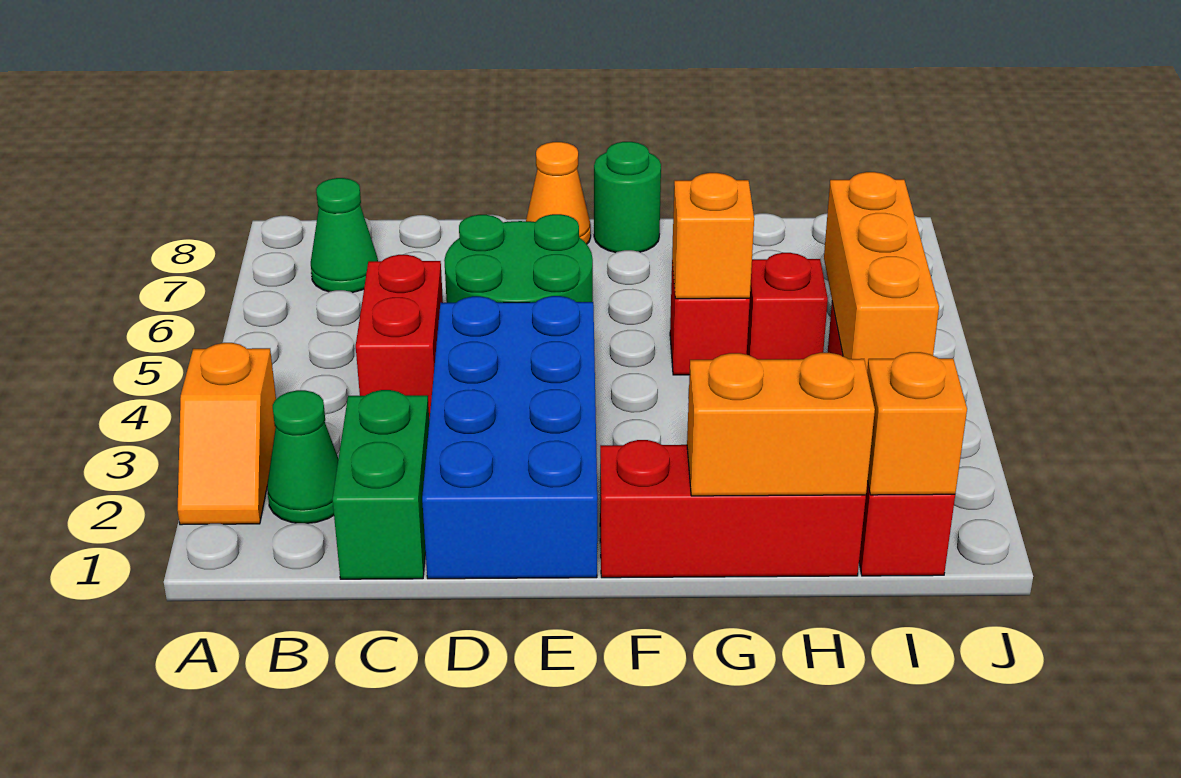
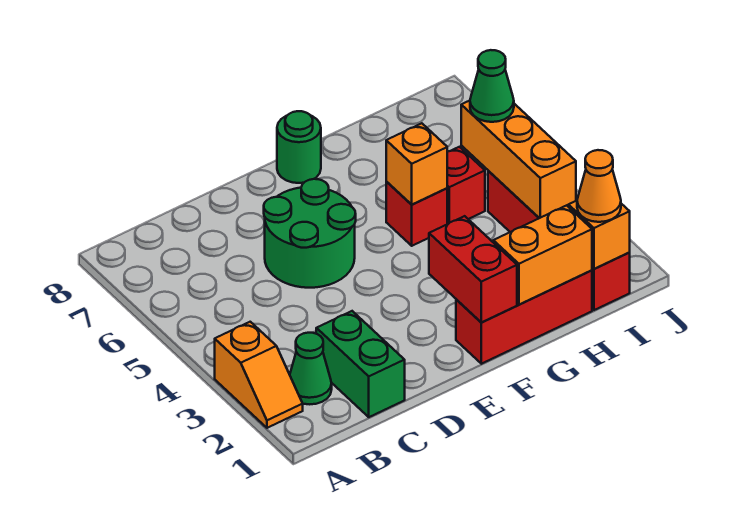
green cone B7 level 1 -> green cone I5 level 3
red brick C4:C5 level 1 -> red brick F1:F2 level 2
blue brick D1:E4 level 1 -> none
orange cone E8 level 1 -> orange cone I1 level 3

